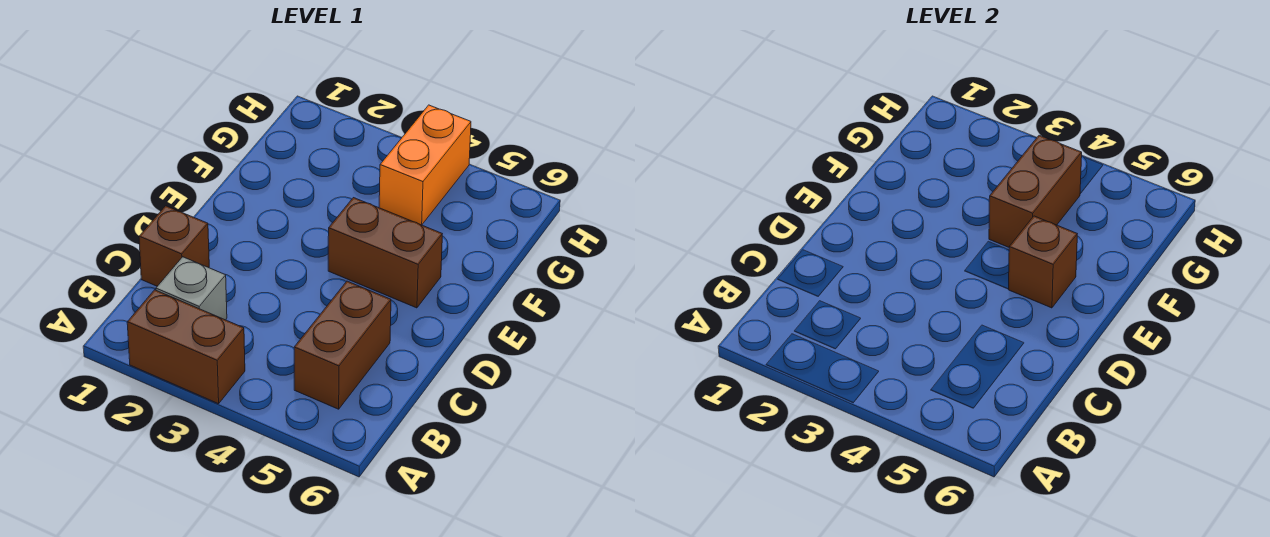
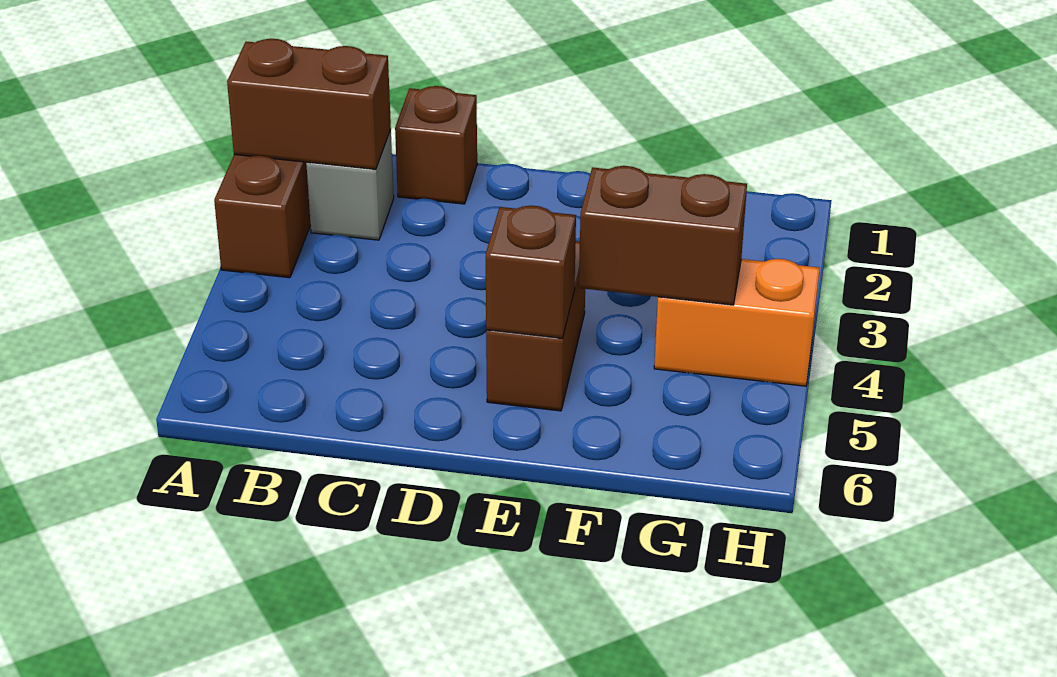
brown brick B5:C5 level 1 -> brown brick A2:B2 level 2

